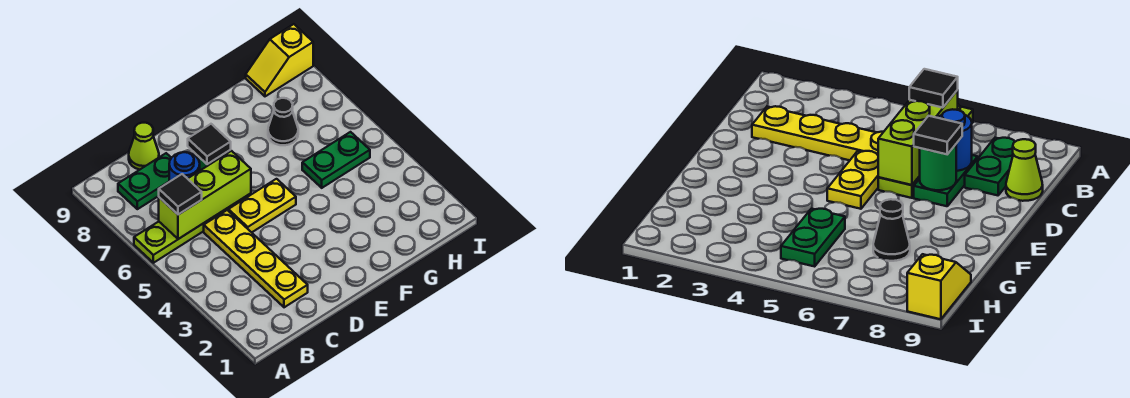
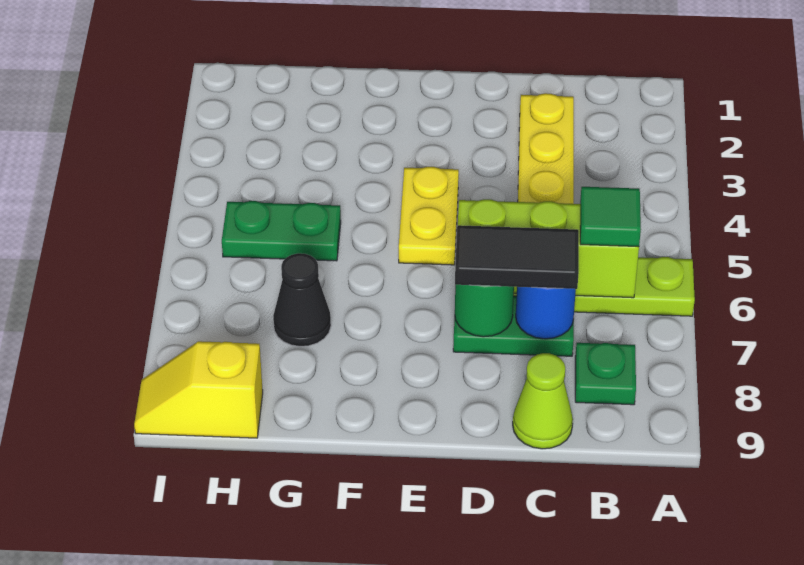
black tile B6 level 3 -> green tile B6 level 3
green plate B8:C8 level 1 -> green plate B8 level 1
yellow plate D5:E5 level 1 -> yellow plate E4:E5 level 1
black tile D7 level 3 -> black tile C7:D7 level 3
yellow slope H9:I9 level 1 top I -> yellow slope H9:I9 level 1 top H

